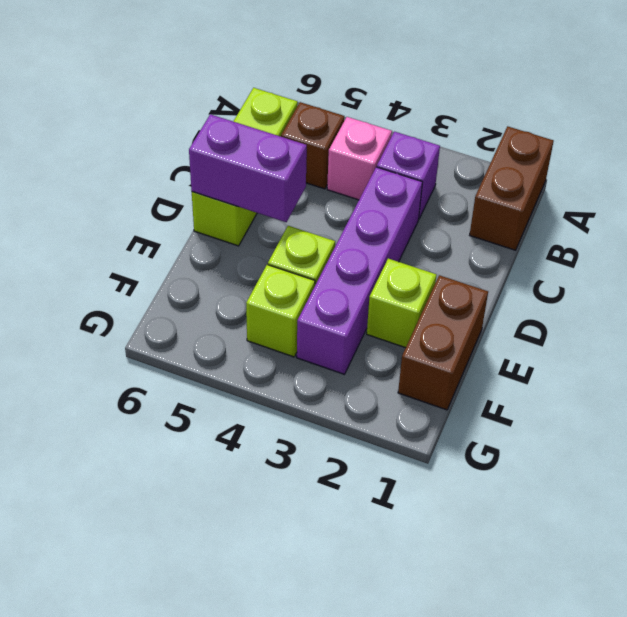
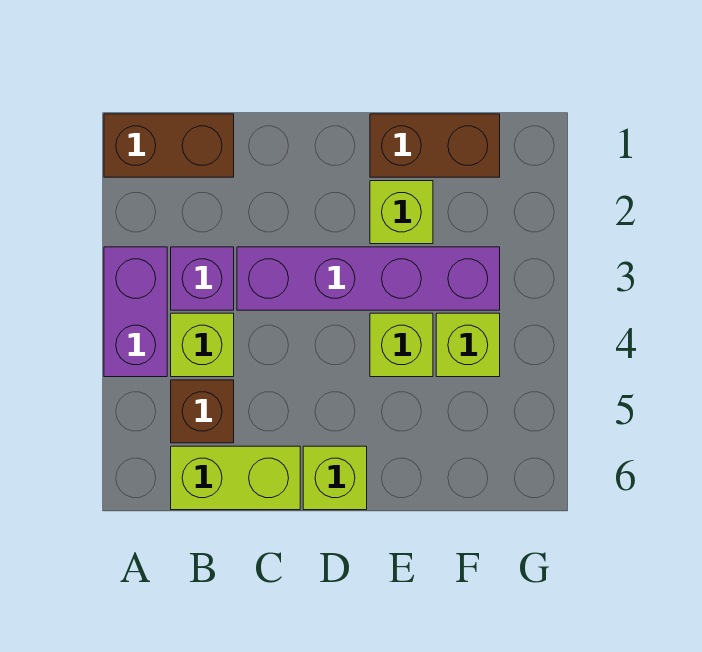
pink brick B4 level 1 -> lime brick B4 level 1
purple brick D5:D6 level 2 -> purple brick A3:A4 level 1

